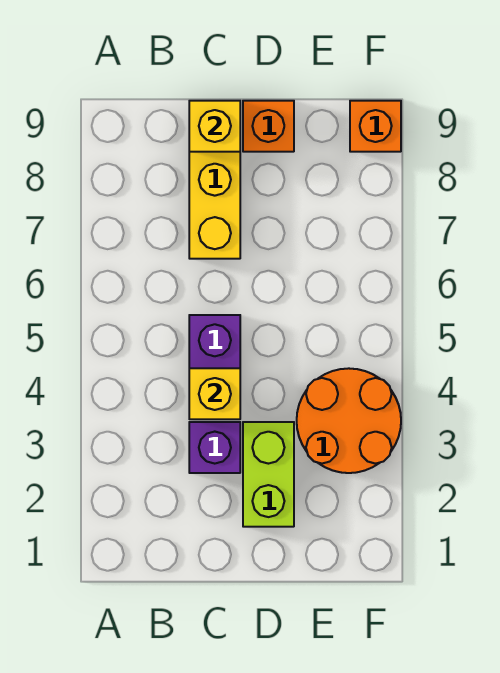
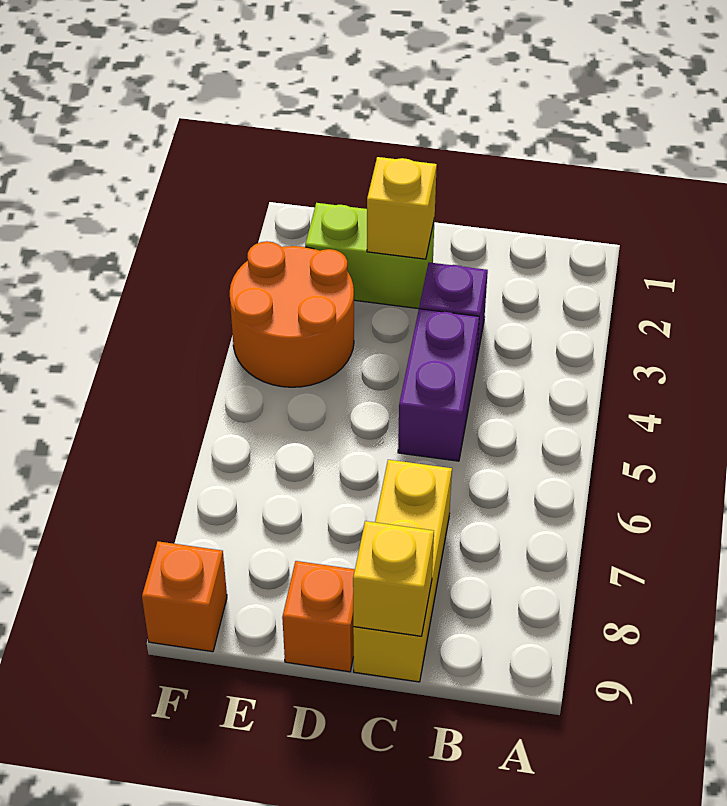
yellow brick C4 level 2 -> yellow brick D2 level 2
lime brick D2:D3 level 1 -> lime brick D2:E2 level 1

